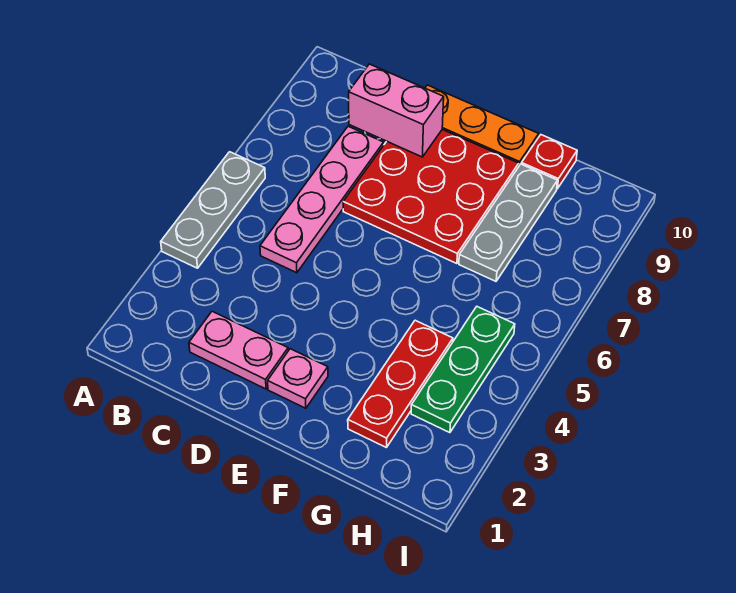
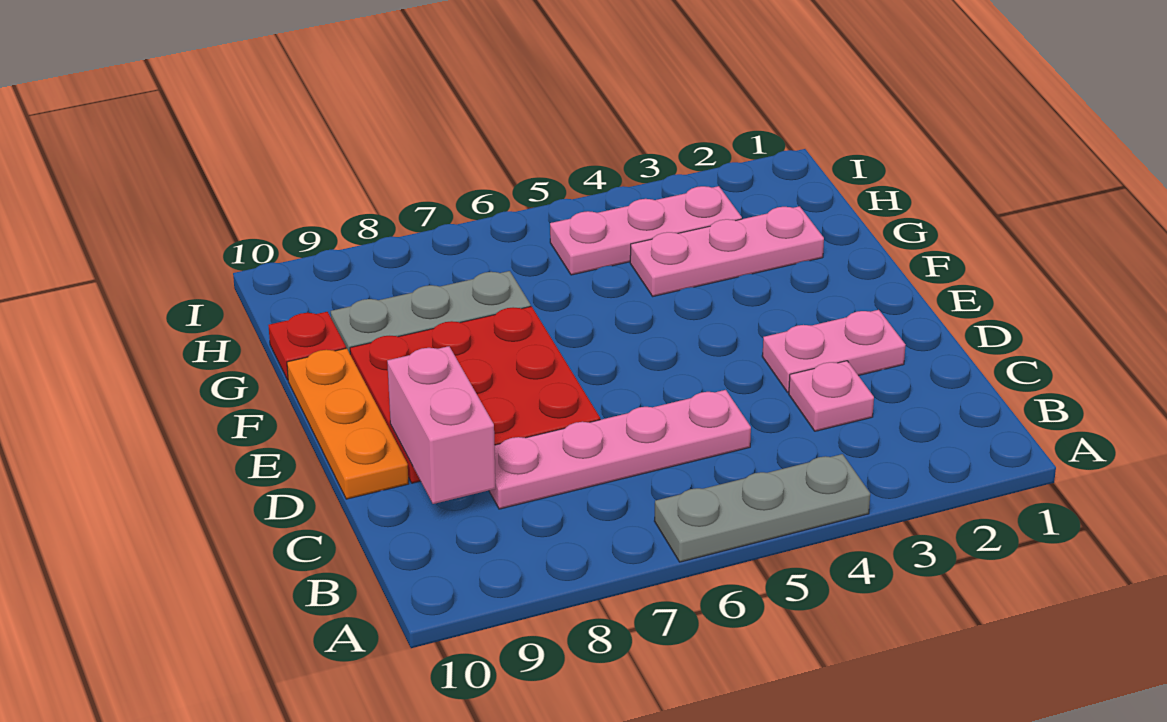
pink plate C2:D2 level 1 -> pink plate D2:D3 level 1
pink plate E2 level 1 -> pink plate C3 level 1
red plate G2:G4 level 1 -> pink plate G2:G4 level 1
green plate H3:H5 level 1 -> pink plate H3:H5 level 1

